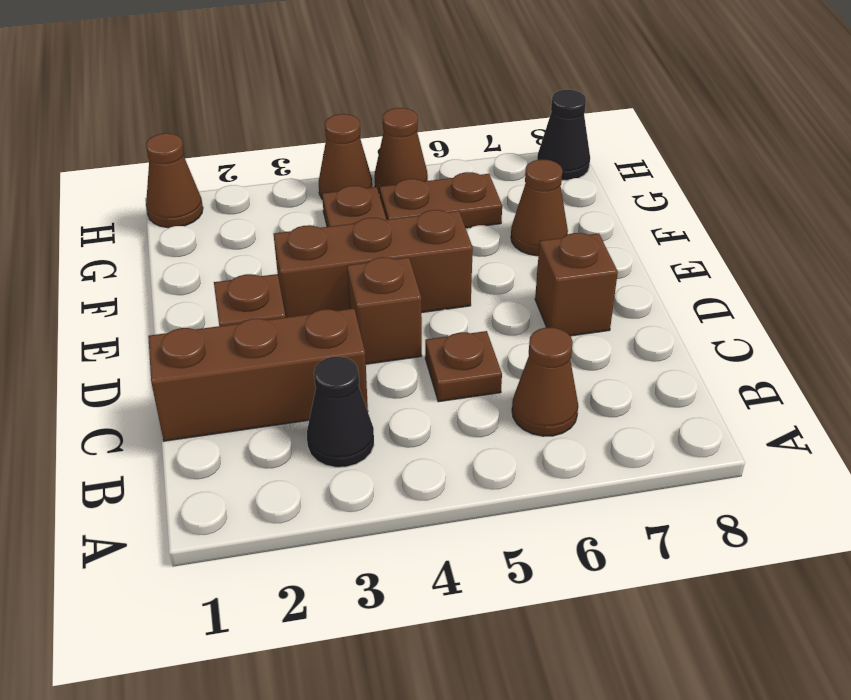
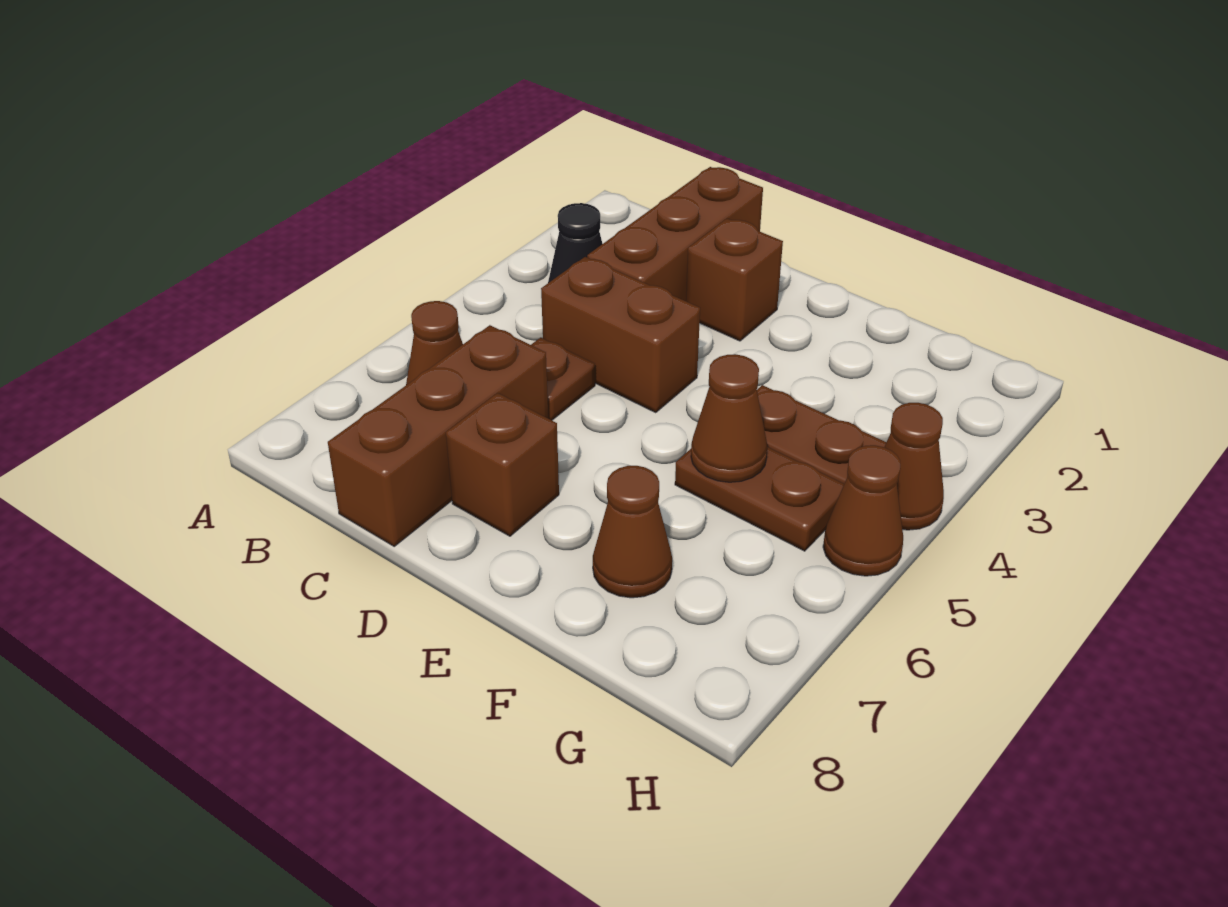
brown brick D4 level 1 -> brown brick C4:D4 level 1
brown brick E3:E5 level 1 -> brown brick C6:C8 level 1
brown plate G5:G6 level 1 -> brown plate F5:G5 level 1
brown cone H1 level 1 -> brown cone F5 level 2
black cone H8 level 1 -> none

